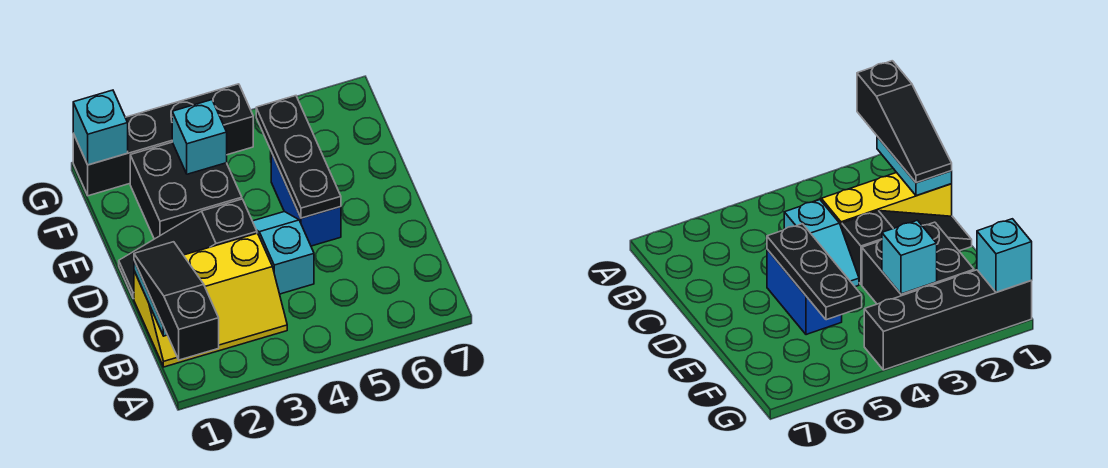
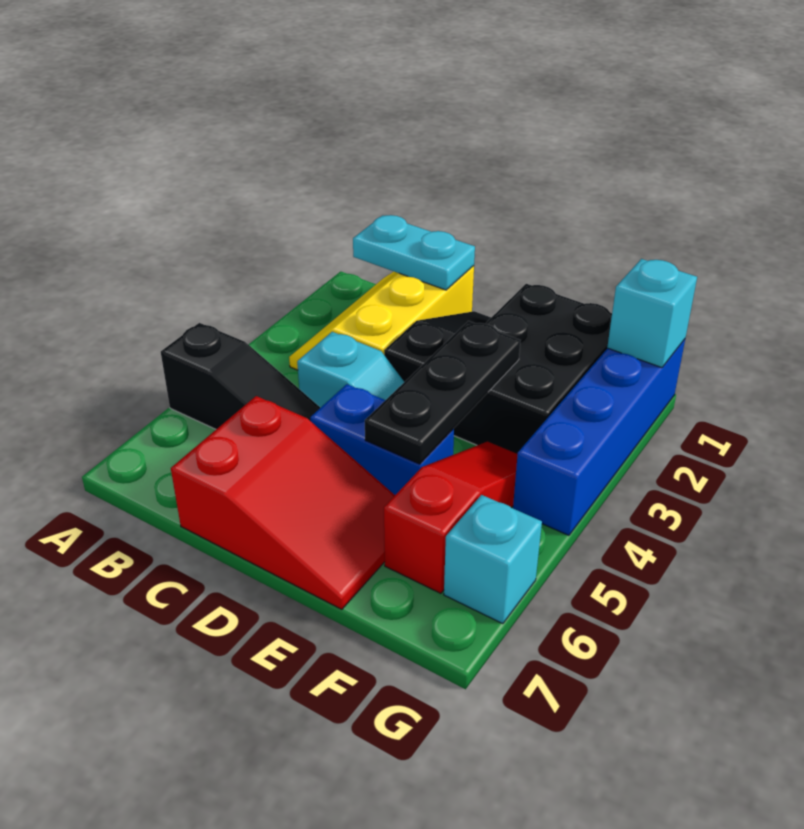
black slope A1:C1 level 3 top A -> black slope A5:C5 level 1 top A
none -> red slope C6:E7 level 1 top C
black plate D5:F5 level 2 -> black plate E3:E5 level 2
black brick E2:F3 level 1 -> black brick E1:F3 level 1
cyan brick F3 level 2 -> cyan brick G6 level 1
none -> red slope F4:F6 level 1 top 6
black brick G1:G4 level 1 -> blue brick G1:G4 level 1

